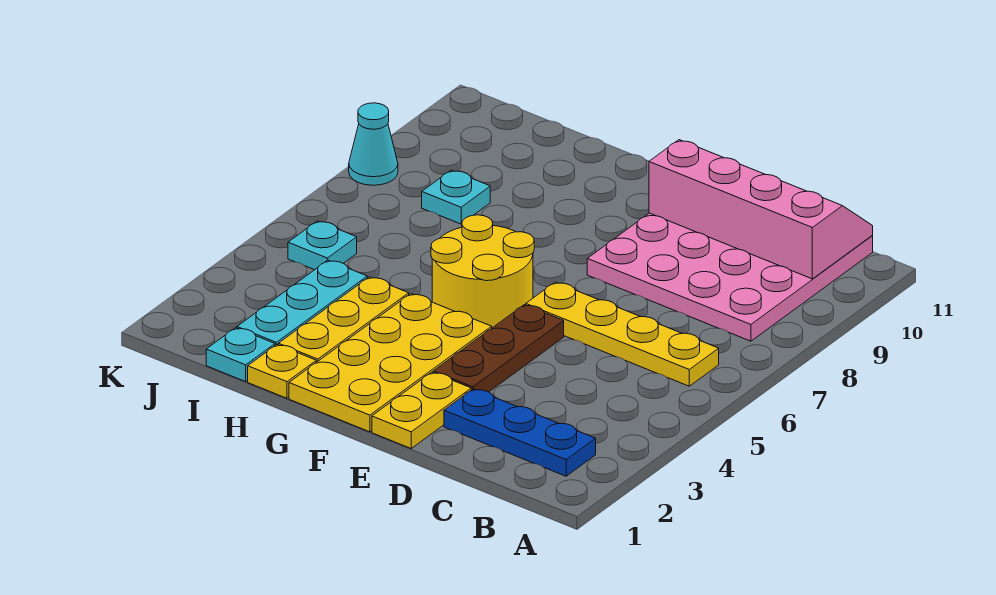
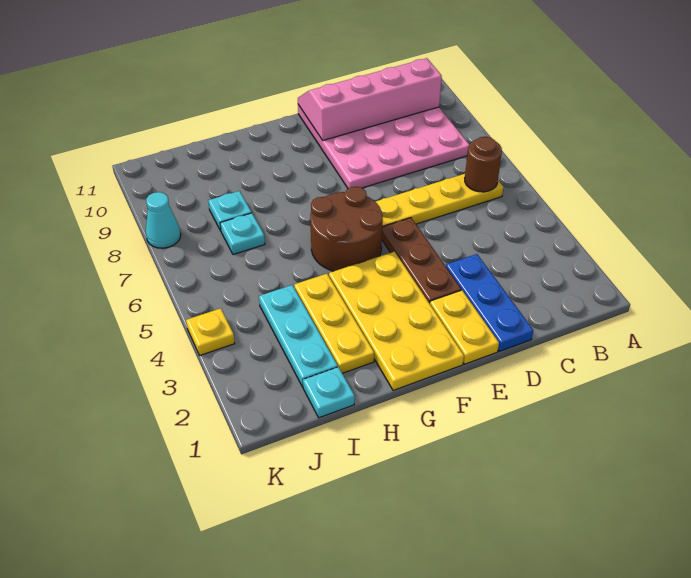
blue plate B2:D2 level 1 -> blue plate D1:D3 level 1
none -> brown round brick B6 level 2
yellow round brick F5:G6 level 1 -> brown round brick F5:G6 level 1
yellow plate H1 level 1 -> yellow plate K4 level 1
cyan plate J5 level 1 -> cyan plate I7 level 1

